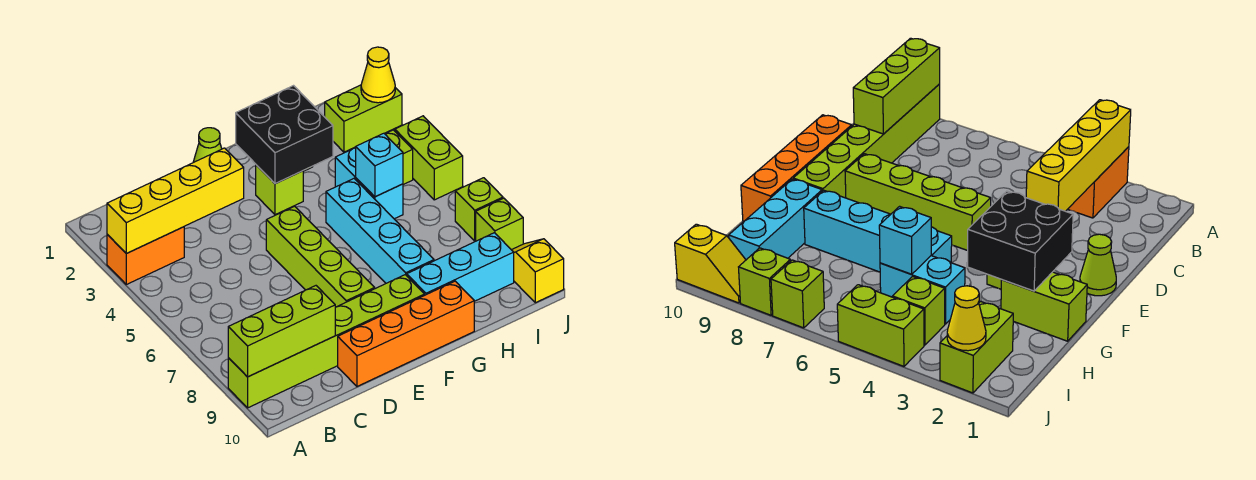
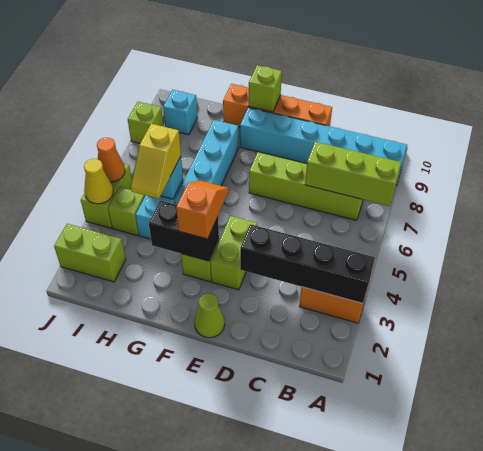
yellow brick A3:D3 level 2 -> black brick A3:D3 level 2
lime brick A9:F9 level 1 -> cyan brick A9:F9 level 1
lime brick A9:C9 level 2 -> lime brick A7:C7 level 2
lime brick E5:E8 level 1 -> lime brick B7:E7 level 1
black brick F2:G3 level 2 -> black brick F3:G3 level 2
none -> orange slope F3:F4 level 3 top 3
lime brick G1:G2 level 1 -> lime brick E3:E4 level 1
cyan brick G9:I9 level 1 -> cyan brick I9 level 1
yellow cone J2 level 2 -> yellow cone J4 level 2
none -> orange cone J5 level 2
lime brick J7 level 1 -> lime brick F10 level 2
yellow slope J9:J10 level 1 top 10 -> yellow slope H4:H5 level 3 top 5

